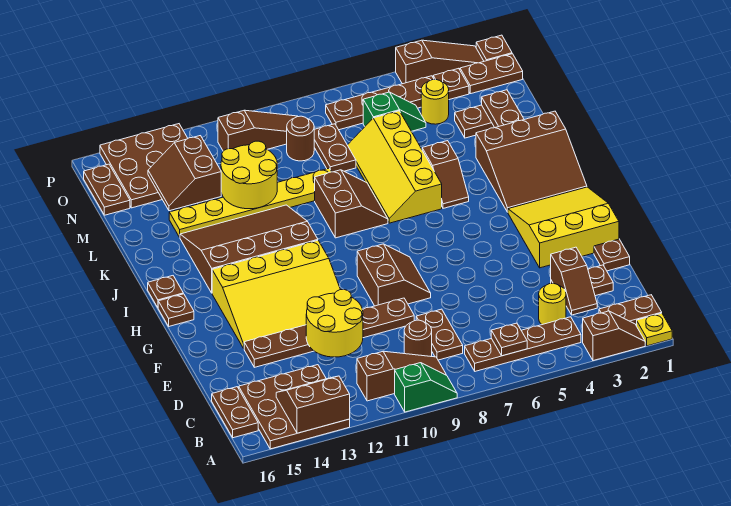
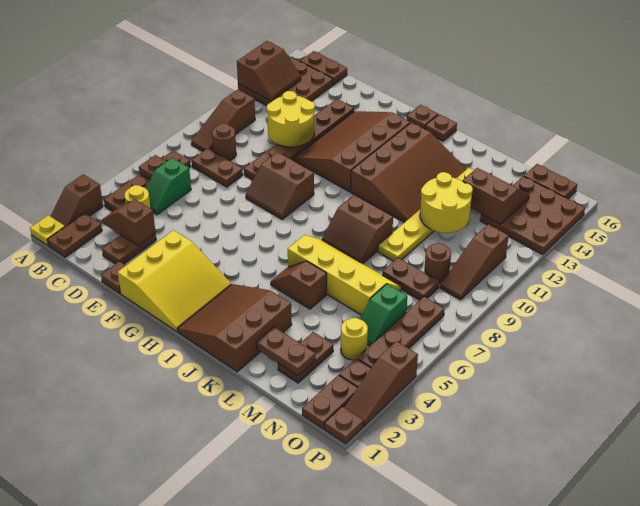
green slope A9:A10 level 1 top 10 -> green slope C5:C6 level 1 top 6
yellow slope F11:H14 level 1 top H -> brown slope F11:H14 level 1 top H

